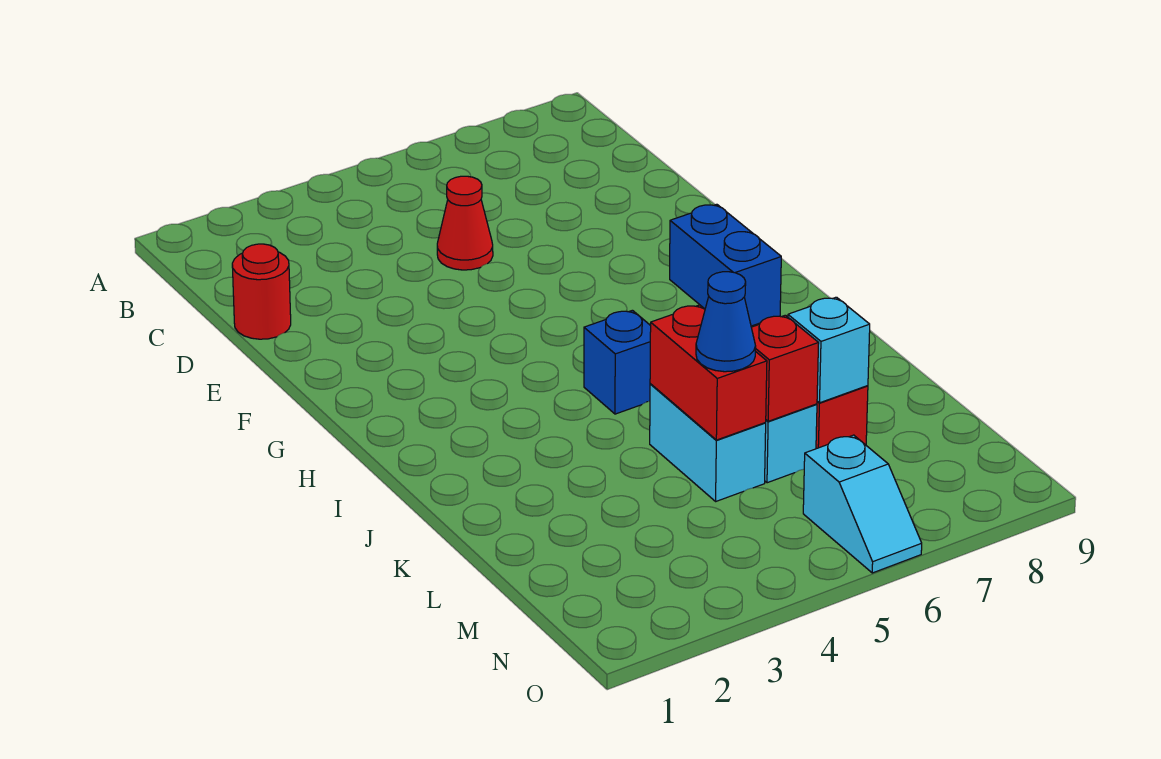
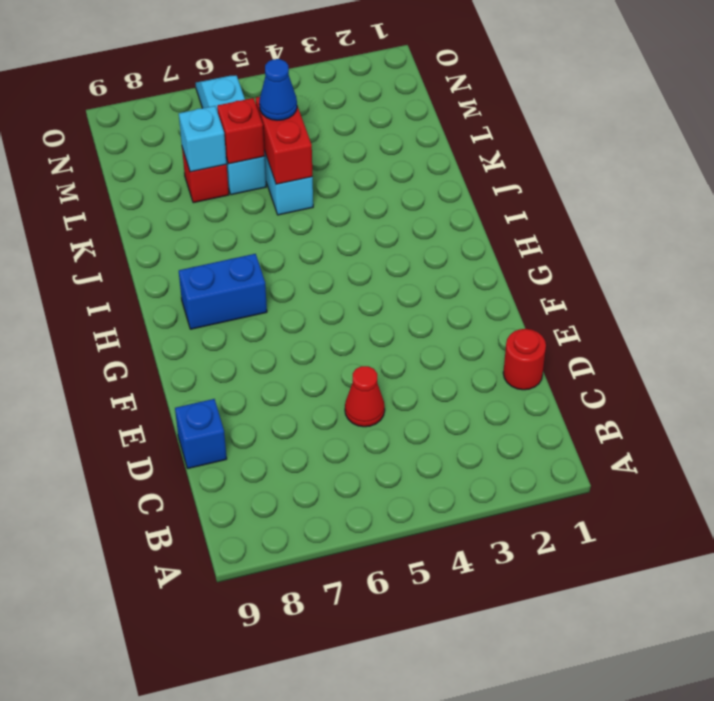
blue brick G8:H8 level 1 -> blue brick H7:H8 level 1
blue brick I5 level 1 -> blue brick D9 level 1

